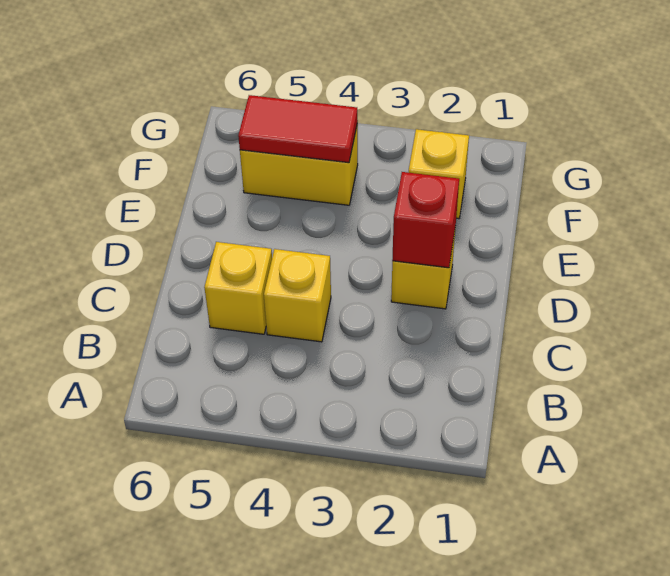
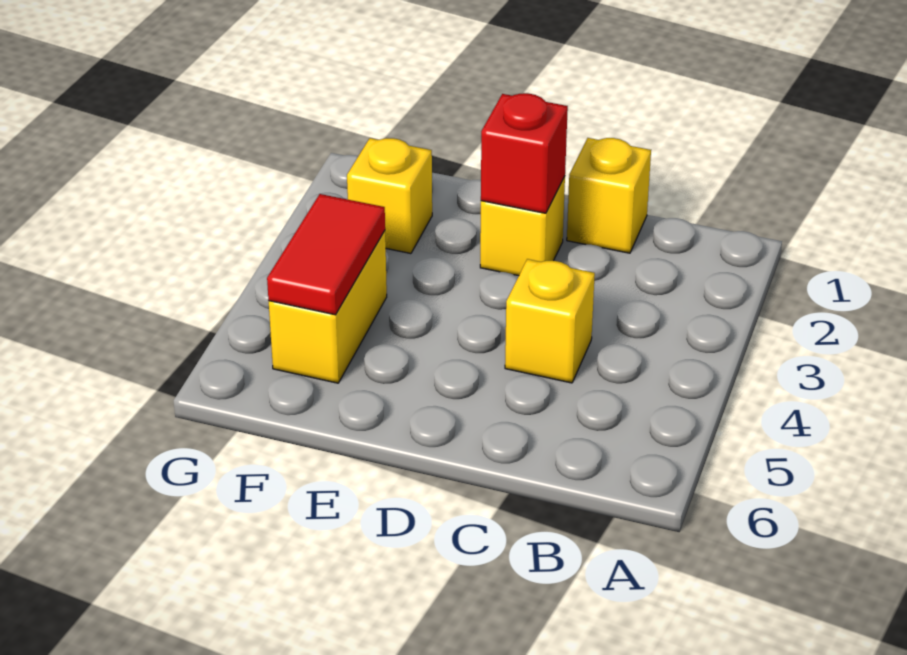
yellow brick C5 level 1 -> yellow brick C1 level 1

